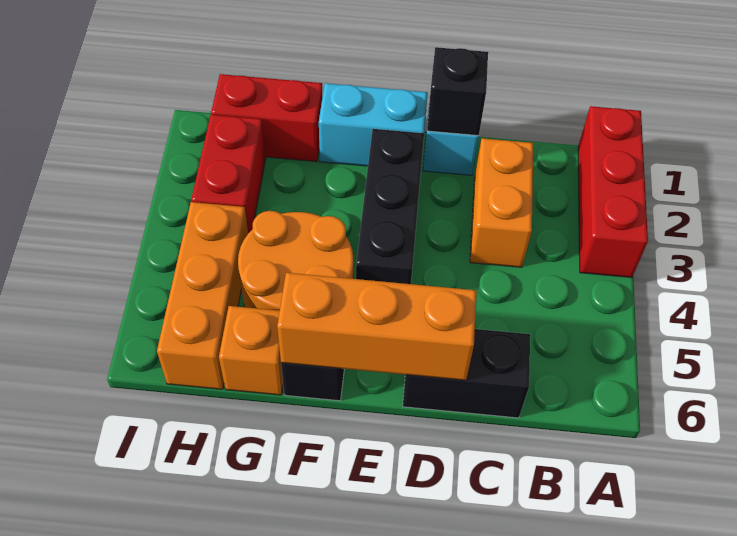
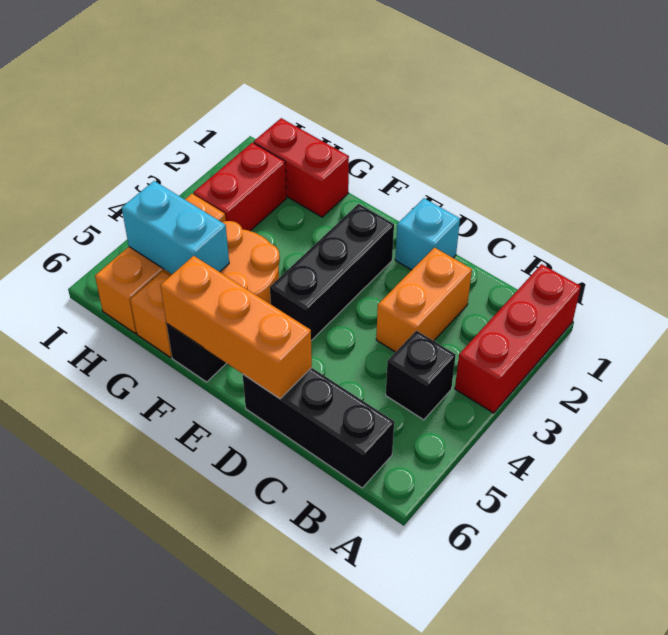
black brick C6:D6 level 1 -> black brick B6:D6 level 1
black brick D1 level 2 -> black brick B4 level 1
cyan brick E1:F1 level 1 -> cyan brick G5:H5 level 2

